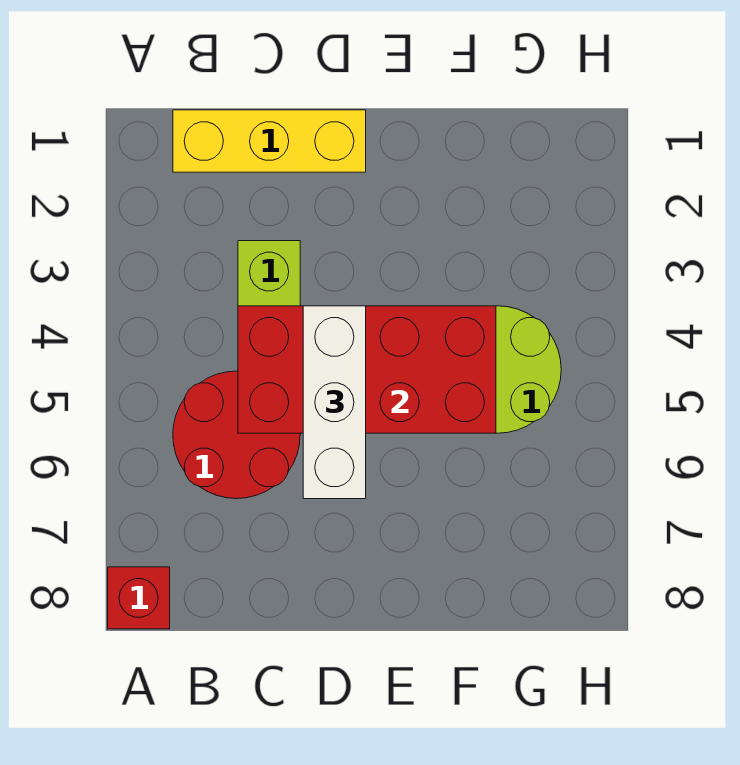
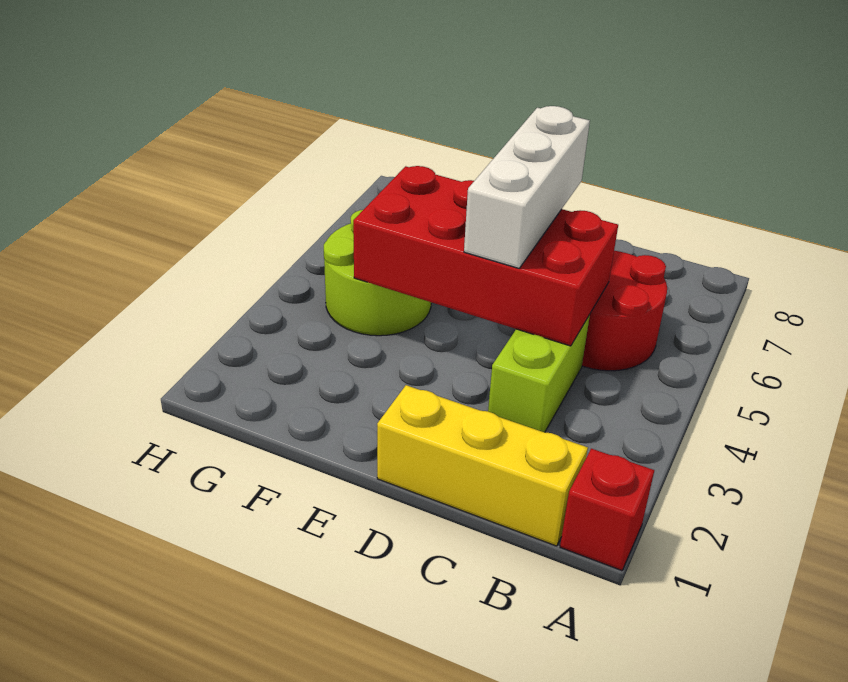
red brick A8 level 1 -> red brick A1 level 1

